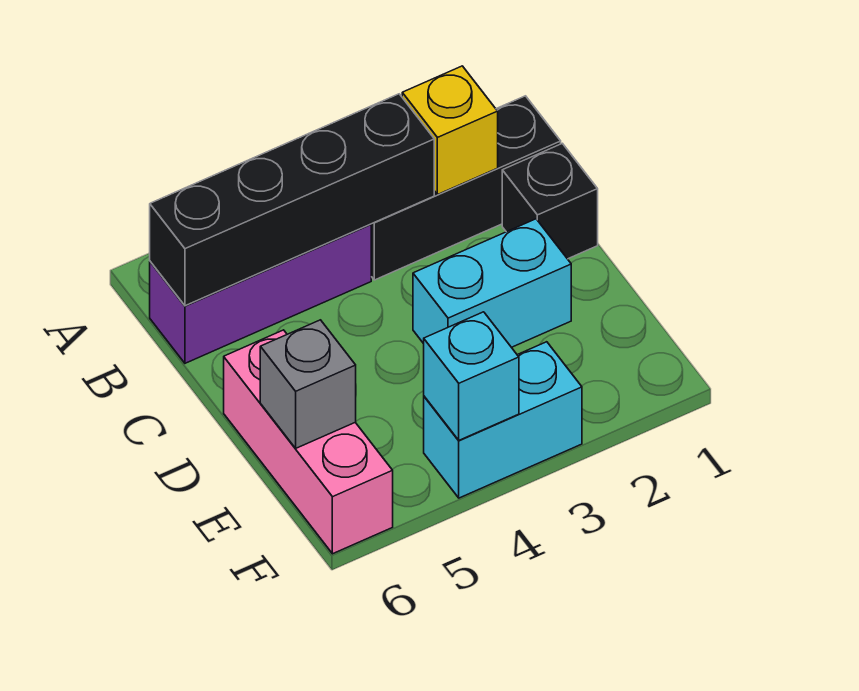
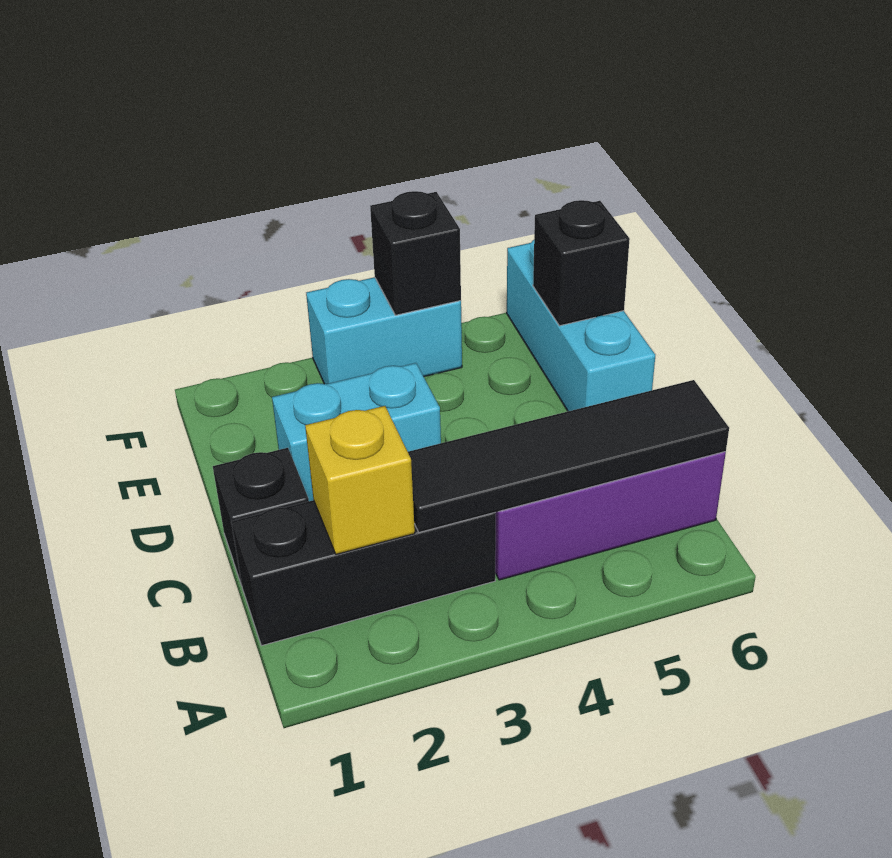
black brick B3:B6 level 2 -> black tile B3:B6 level 2
pink brick D6:F6 level 1 -> cyan brick D6:F6 level 1
grey brick E6 level 2 -> black brick E6 level 2
cyan brick F4 level 2 -> black brick F4 level 2

